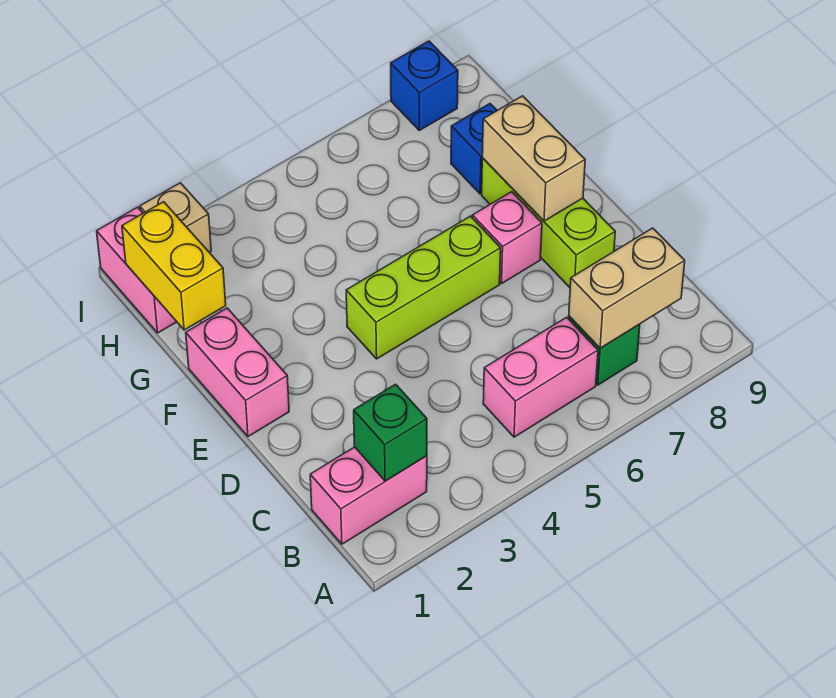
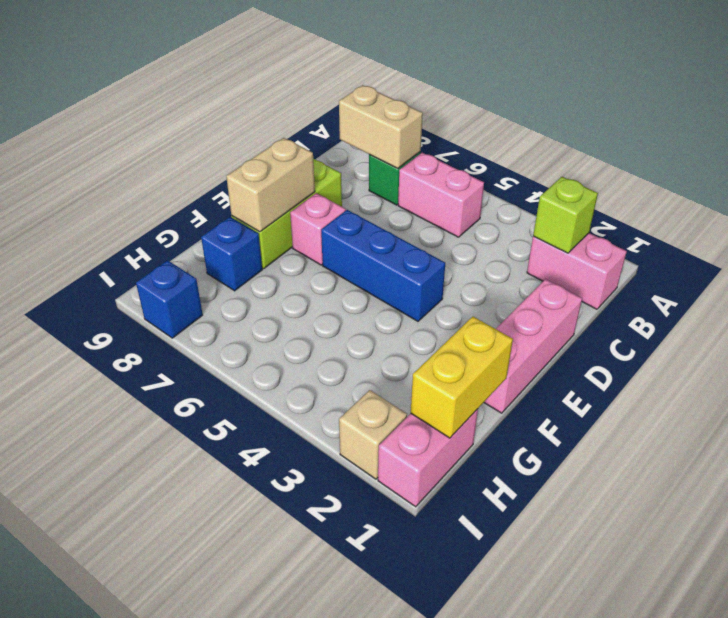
green brick B2 level 2 -> lime brick B2 level 2
pink brick E1:F1 level 1 -> pink brick D1:F1 level 1
lime brick E4:E6 level 1 -> blue brick E4:E6 level 1

